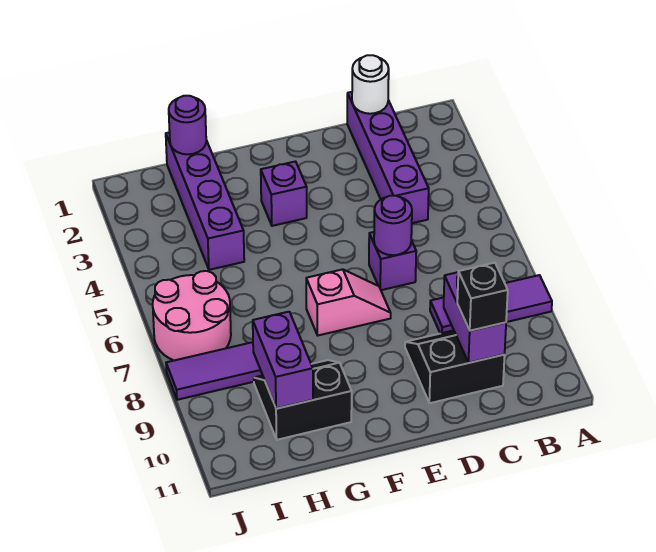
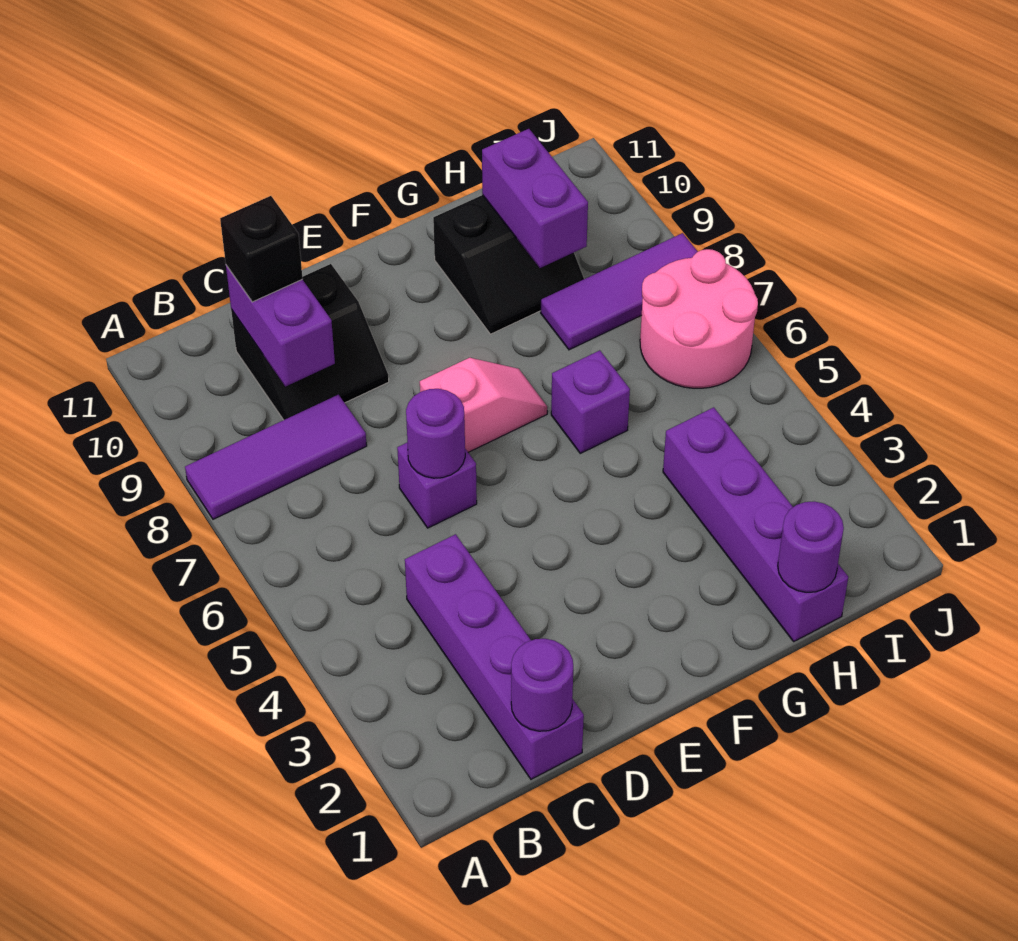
white round brick C1 level 2 -> purple round brick C1 level 2
pink slope E7:F7 level 1 top F -> pink slope E7:F7 level 1 top E
purple brick F3 level 1 -> purple brick G6 level 1

